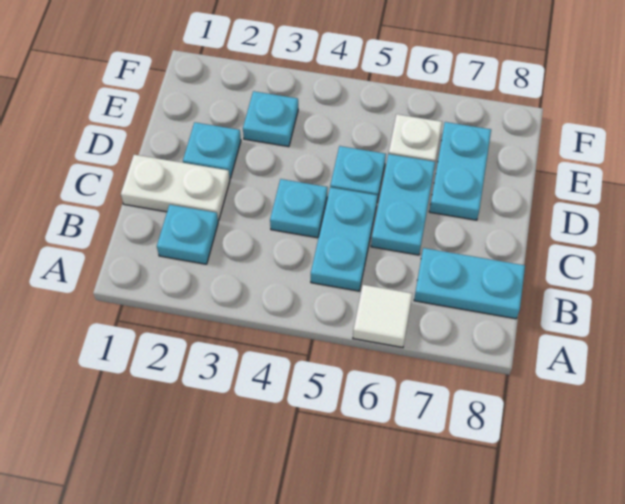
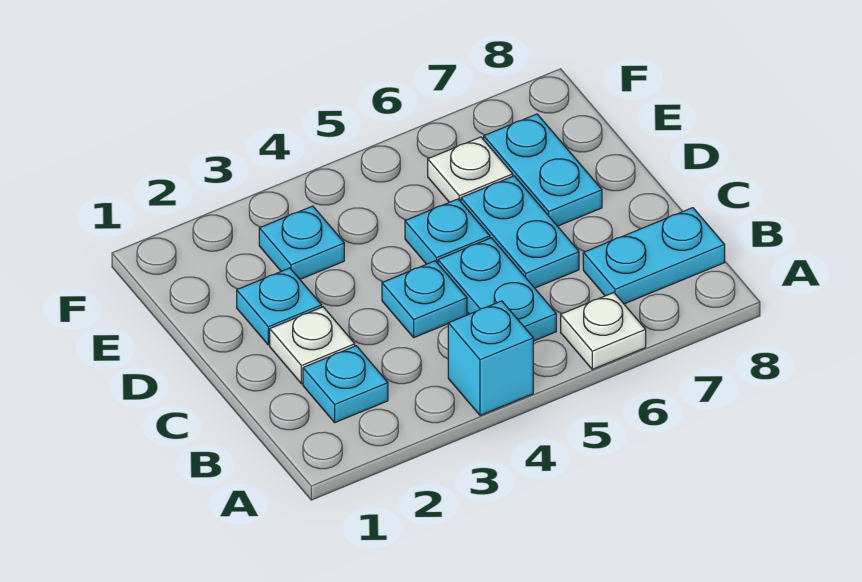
none -> cyan brick A4 level 1
white tile A6 level 1 -> white plate A6 level 1
white plate C1:C2 level 1 -> white plate C2 level 1

